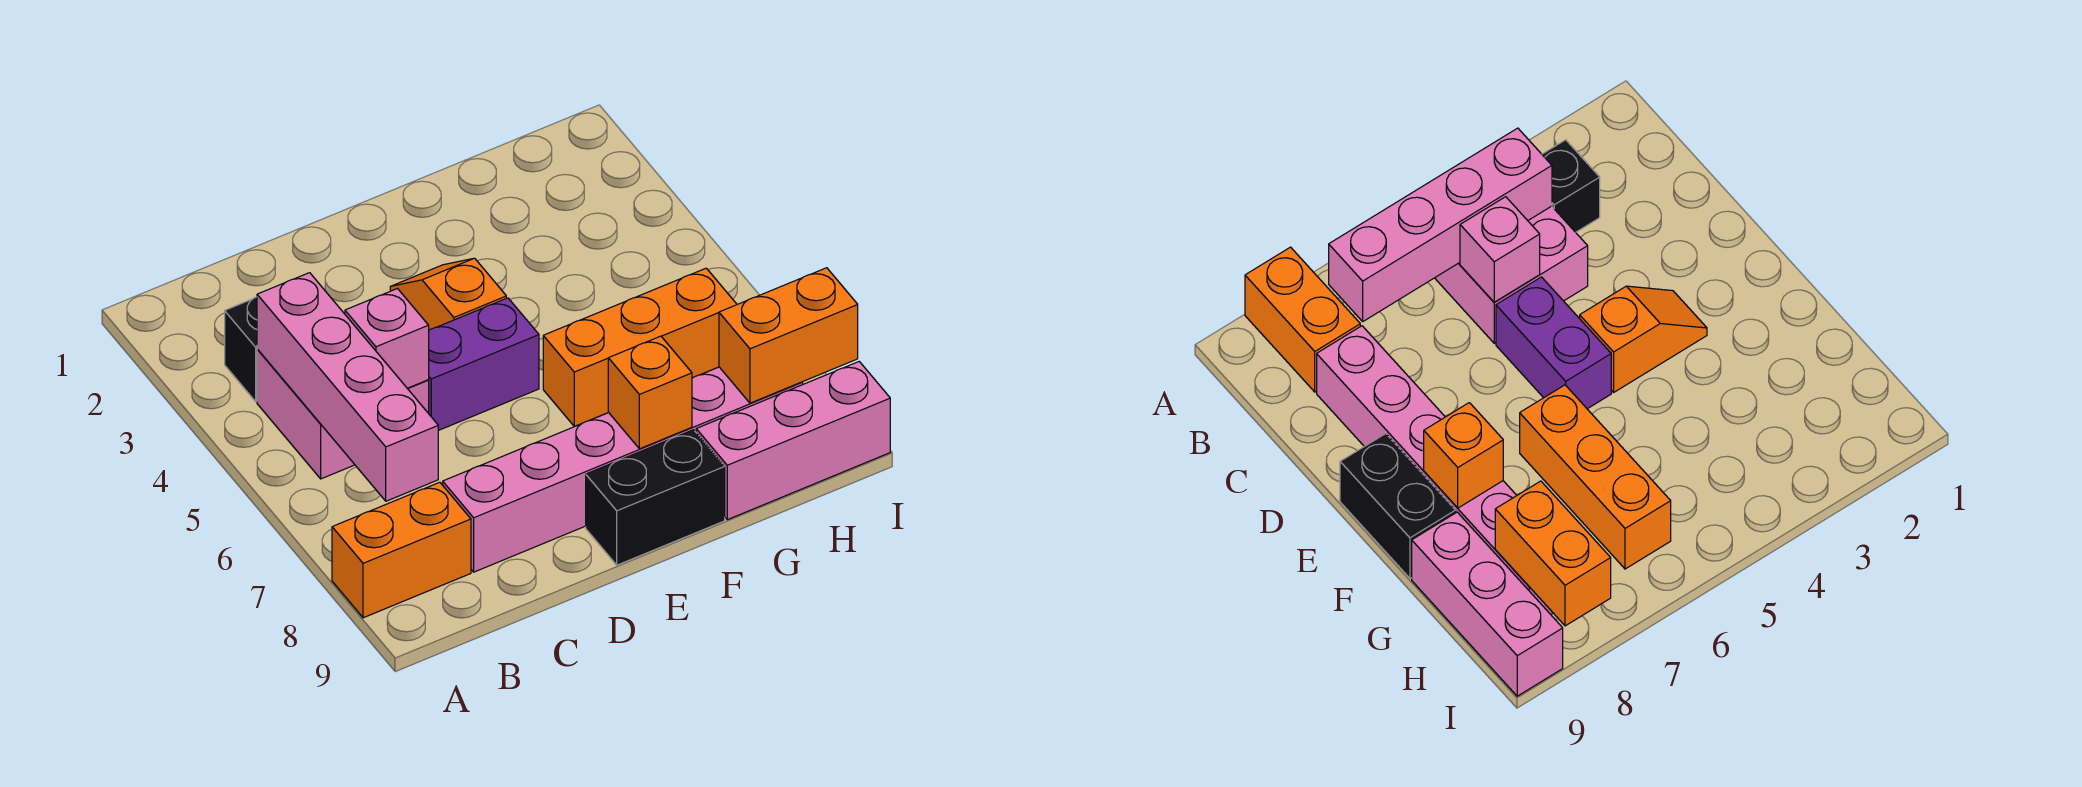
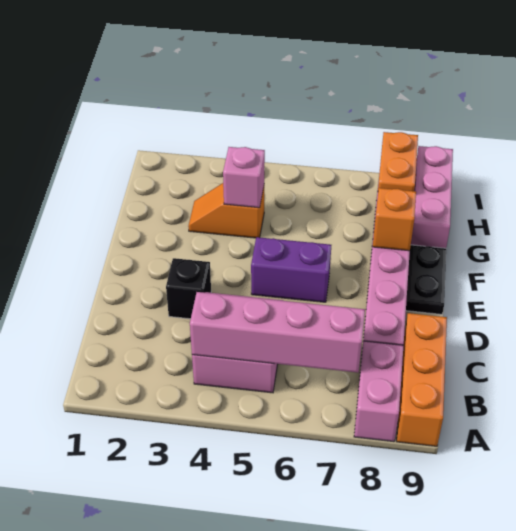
orange brick A8:B8 level 1 -> pink brick A8:B8 level 1
black brick B3 level 1 -> black brick D3 level 1
pink brick C5 level 2 -> pink brick G4 level 2
purple brick D5:E5 level 1 -> purple brick E5:E6 level 1
orange slope E3:E4 level 1 top 4 -> orange slope G3:G4 level 1 top 4
black brick E9:F9 level 1 -> black plate E9:F9 level 1
orange brick F6:H6 level 1 -> orange brick A9:C9 level 1
orange brick H8:I8 level 2 -> orange plate H8:I8 level 2

